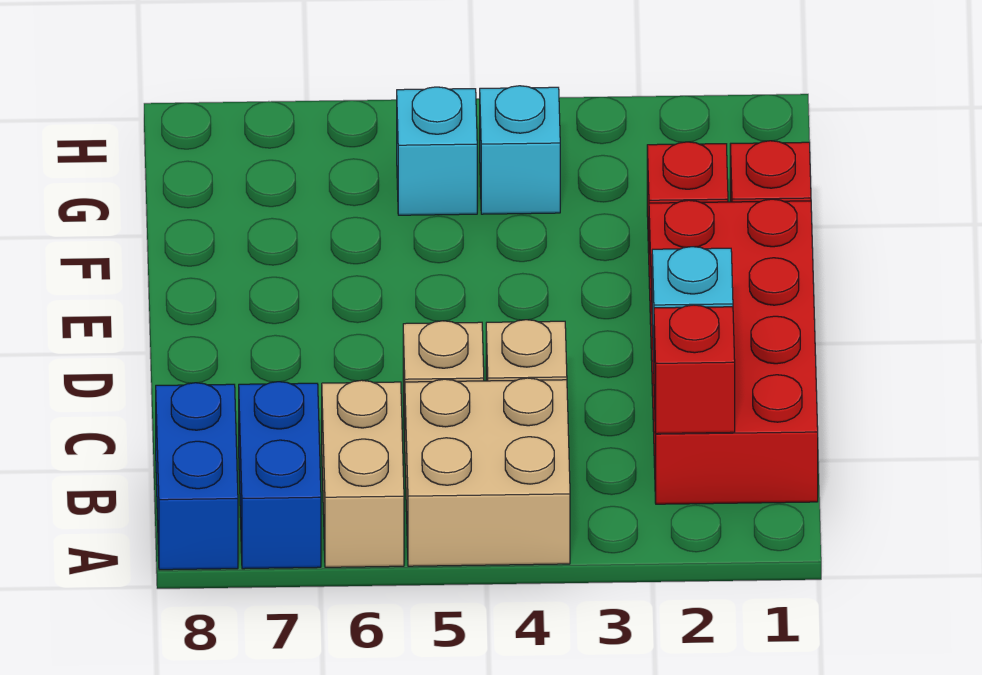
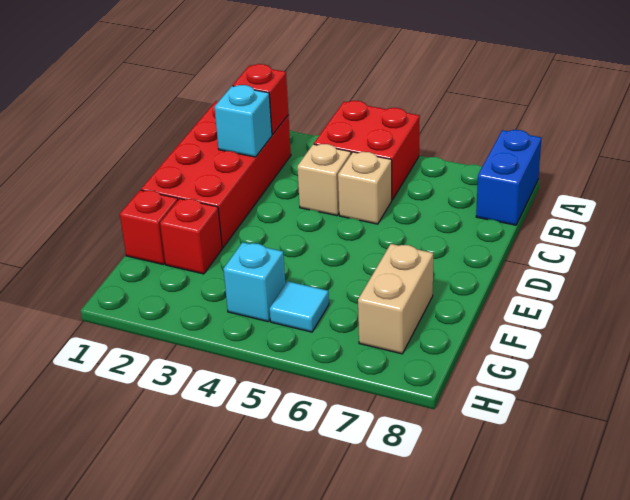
tan brick A4:B5 level 1 -> red brick A4:B5 level 1
tan brick A6:B6 level 1 -> tan brick F7:G7 level 1
blue brick A7:B7 level 1 -> none
cyan brick G5 level 1 -> cyan tile G5 level 1

